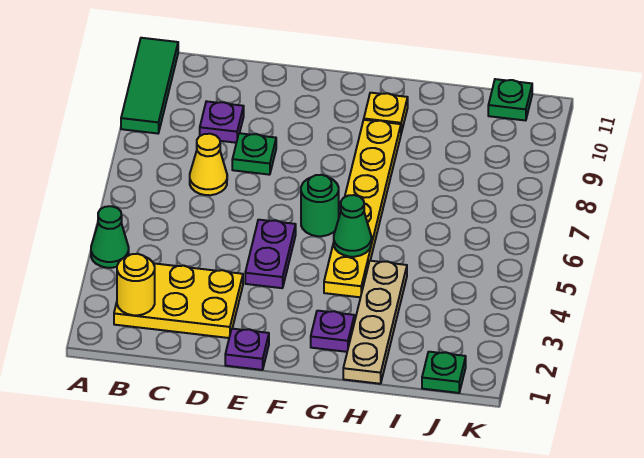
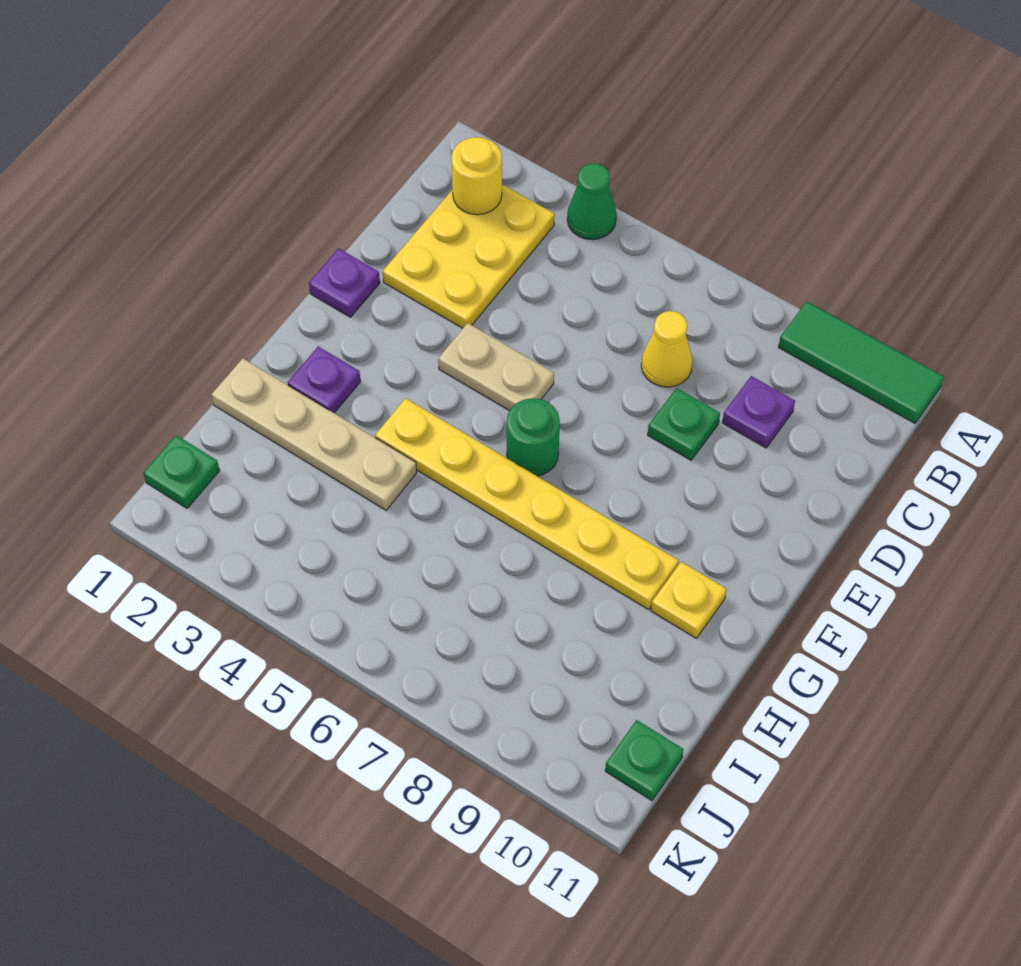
purple plate E4:E5 level 1 -> tan plate E4:E5 level 1
green cone G5 level 2 -> none

